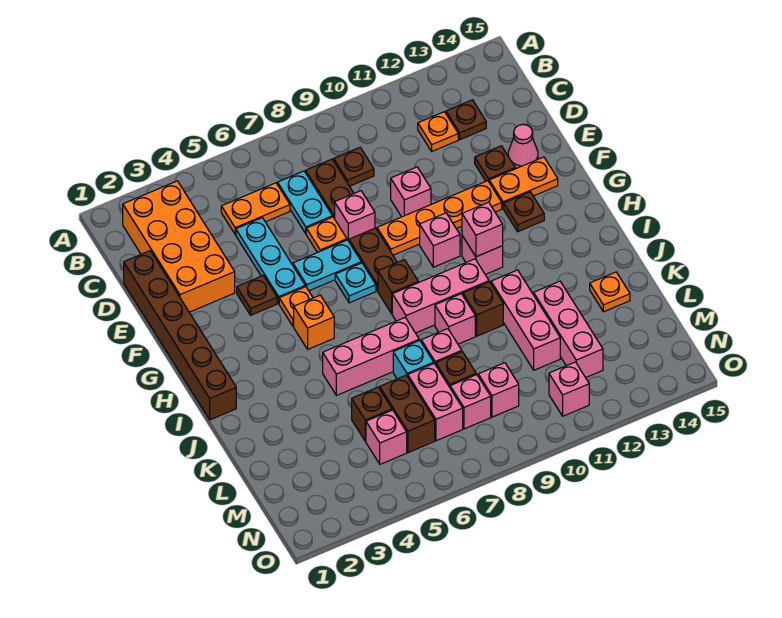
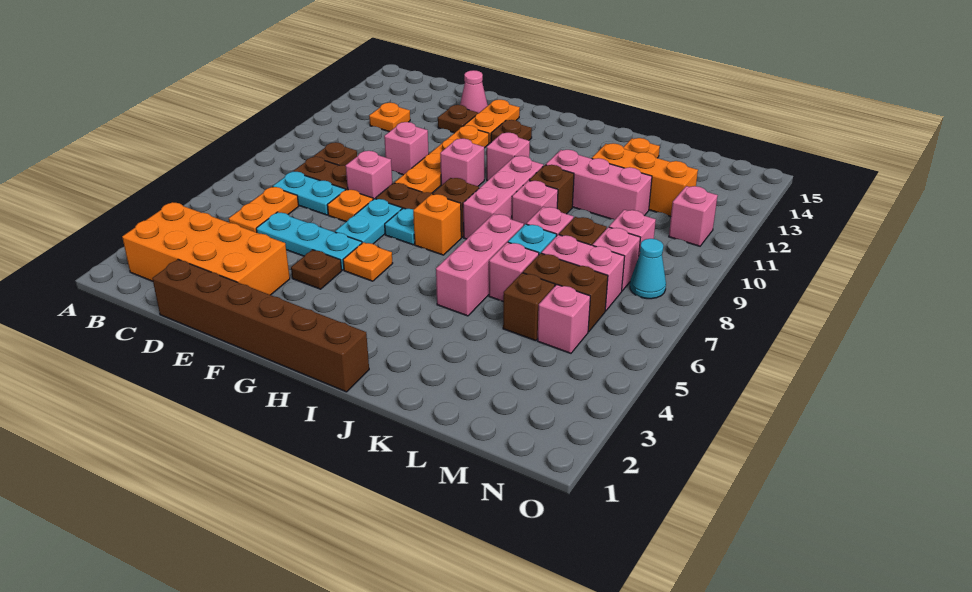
brown plate C13 level 1 -> none
orange brick H5 level 1 -> orange brick H7 level 1
pink brick H11 level 2 -> pink brick K6 level 1
pink brick K12:M12 level 1 -> orange brick K12:M12 level 1
none -> cyan cone N8 level 1

